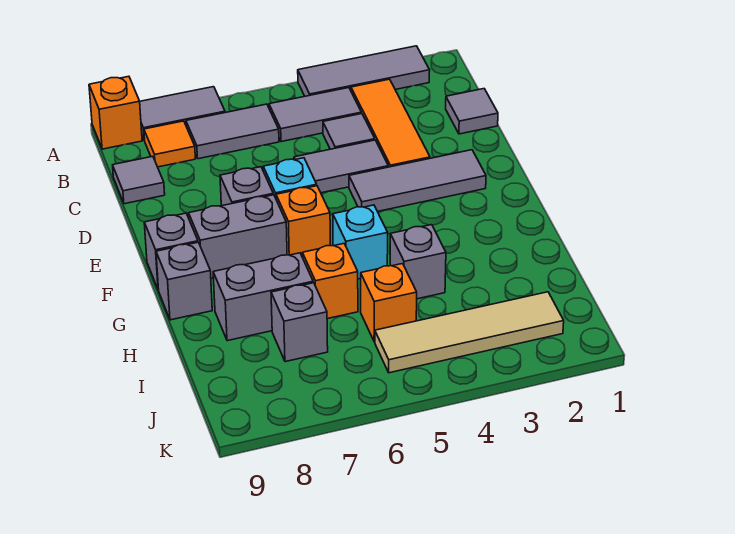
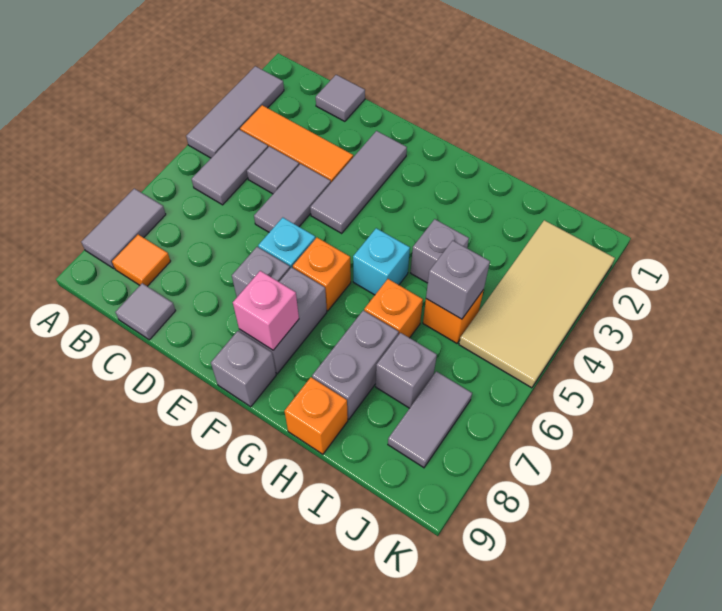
orange brick A9 level 1 -> orange brick H9 level 1
grey tile B6:B7 level 1 -> grey tile J7:J8 level 1
none -> pink brick F8 level 2
grey brick G9 level 1 -> grey brick I5 level 2
tan tile J2:J5 level 1 -> tan tile J2:K5 level 1

